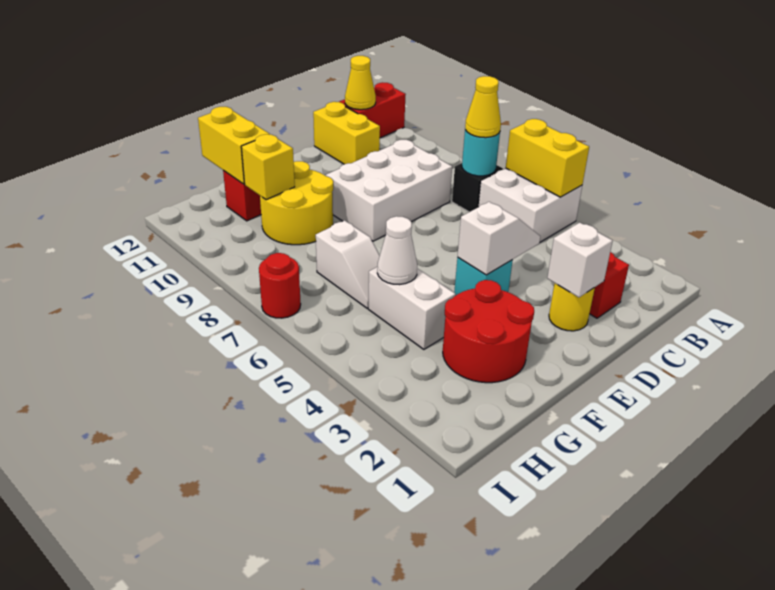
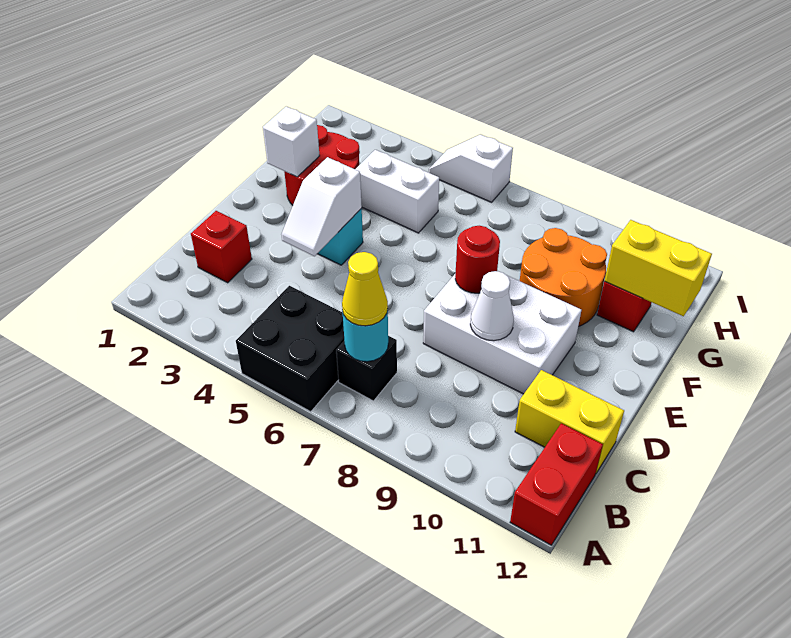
white brick A5:B6 level 1 -> black brick A5:B6 level 1
yellow brick A5:A6 level 2 -> none
yellow cone B12 level 2 -> none
white brick C8:E9 level 1 -> white brick D8:E10 level 1
yellow round brick D2 level 1 -> none
white brick D2 level 2 -> white brick F2 level 2
yellow round brick F9:G10 level 1 -> orange round brick F9:G10 level 1
white cone G5 level 2 -> white cone D9 level 2
white slope G6:G7 level 1 top 7 -> white slope I5:I6 level 1 top 6
yellow brick G10 level 2 -> none
red round brick I7 level 1 -> red round brick E8 level 2

